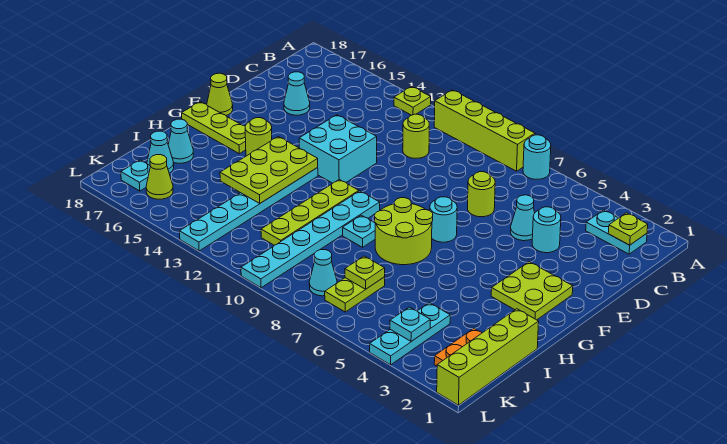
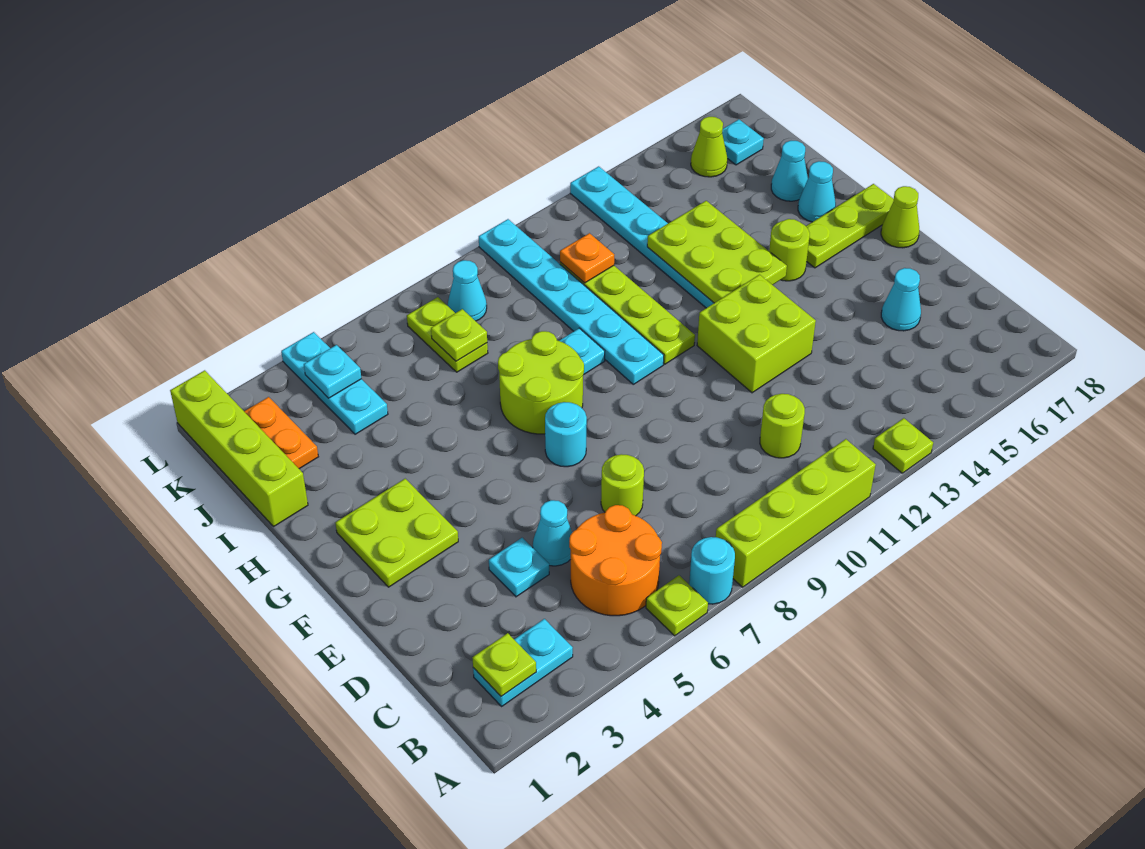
none -> lime plate A6 level 1
none -> orange round brick B5:C6 level 1
cyan round brick D4 level 1 -> cyan plate D4 level 1
cyan brick E12:F13 level 1 -> lime brick E12:F13 level 1
none -> orange plate J11 level 2
cyan cone J17 level 1 -> cyan cone H17 level 1

